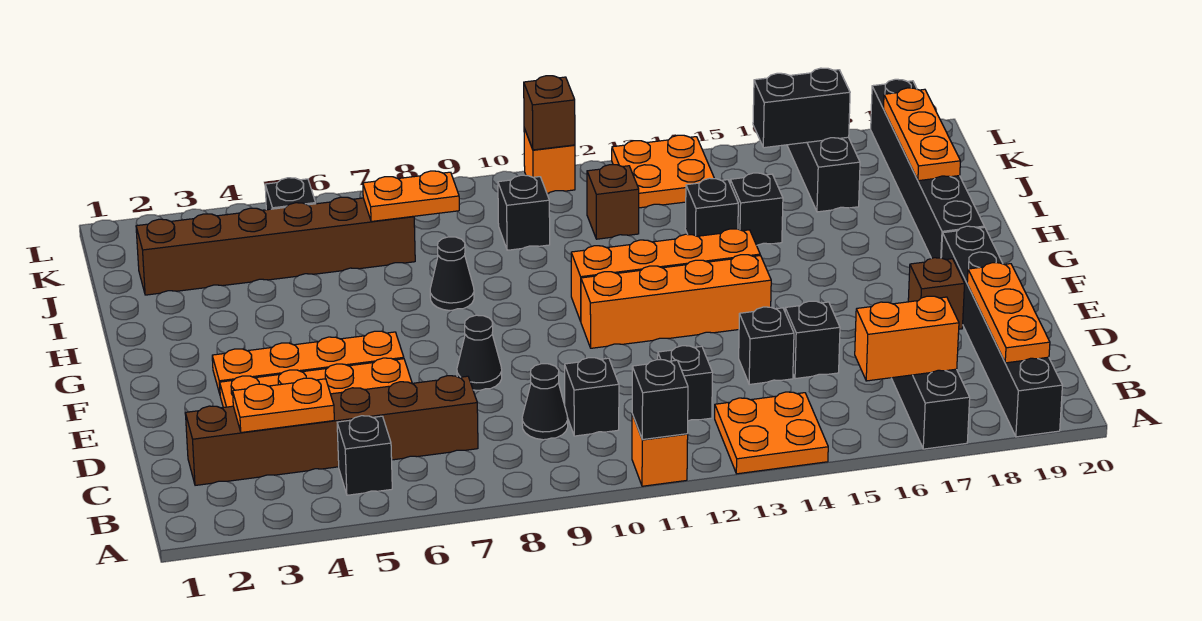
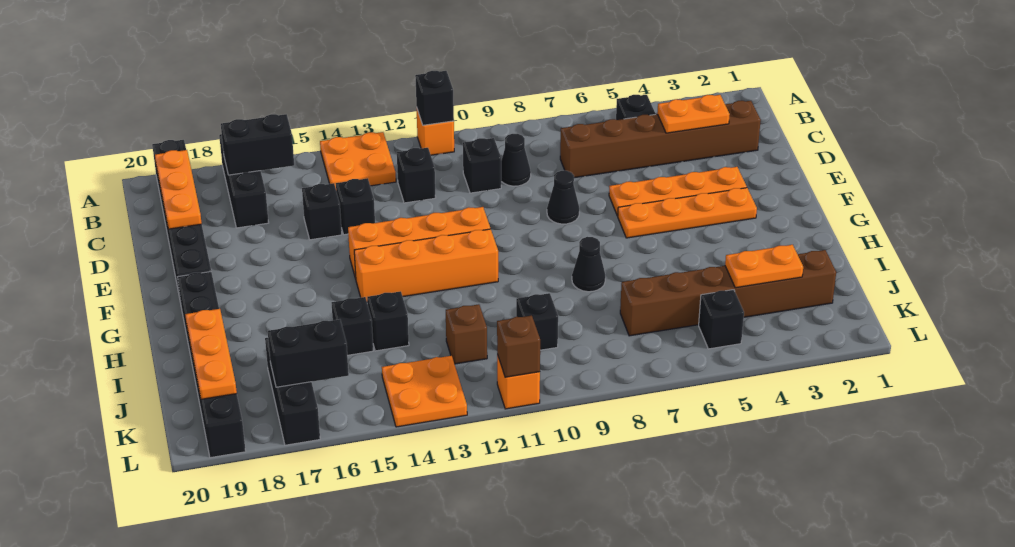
orange brick B16:B17 level 2 -> black brick B16:B17 level 2
brown brick E18 level 1 -> none
orange plate J7:J8 level 2 -> orange plate J3:J4 level 2

